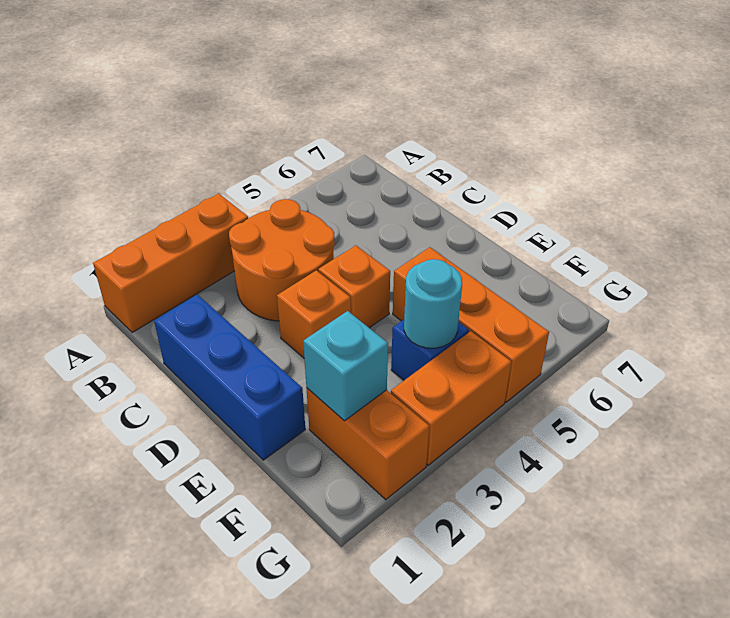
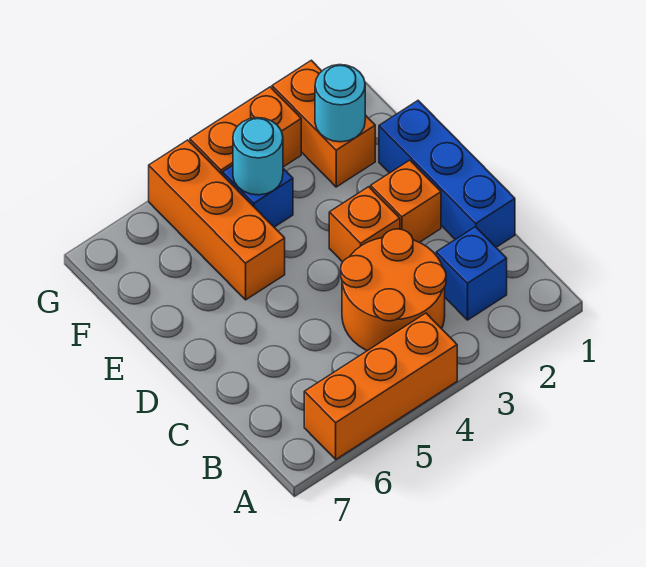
orange brick A1:A3 level 1 -> orange brick A4:A6 level 1
none -> blue brick B2 level 1
orange brick D4 level 1 -> orange brick D2 level 1
cyan brick F2 level 2 -> cyan round brick F2 level 2

